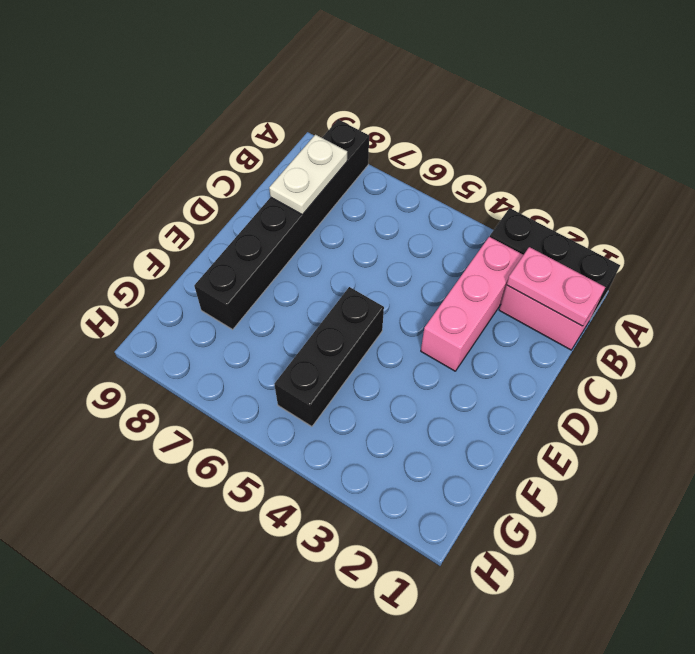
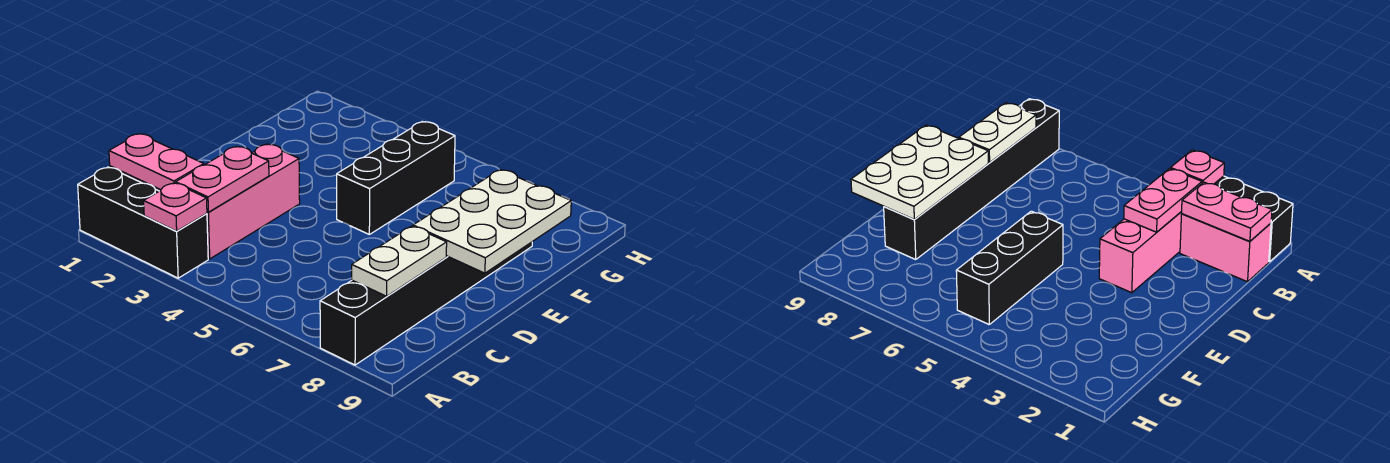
none -> pink plate A3 level 2
none -> pink plate B3:C3 level 2
none -> white plate D8:F9 level 2

